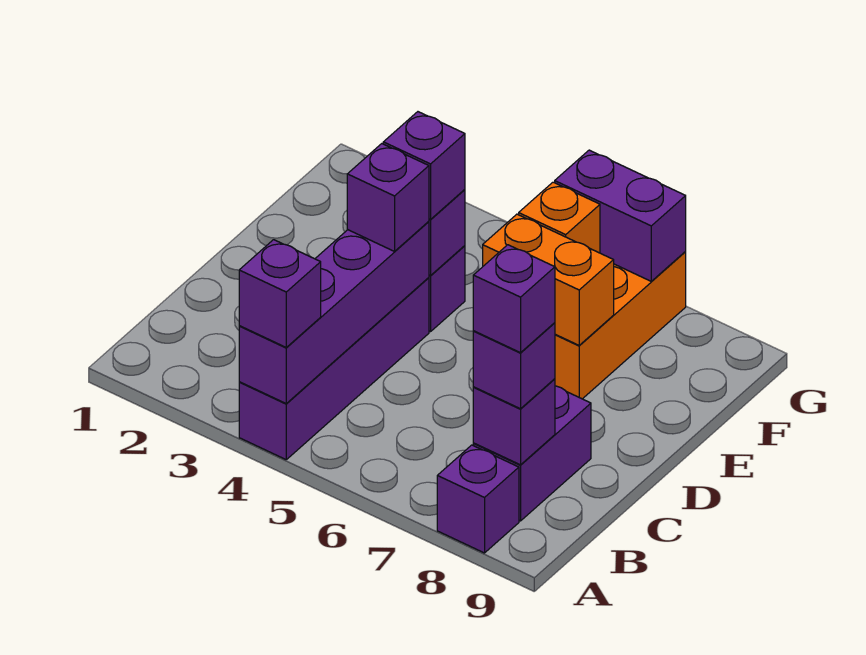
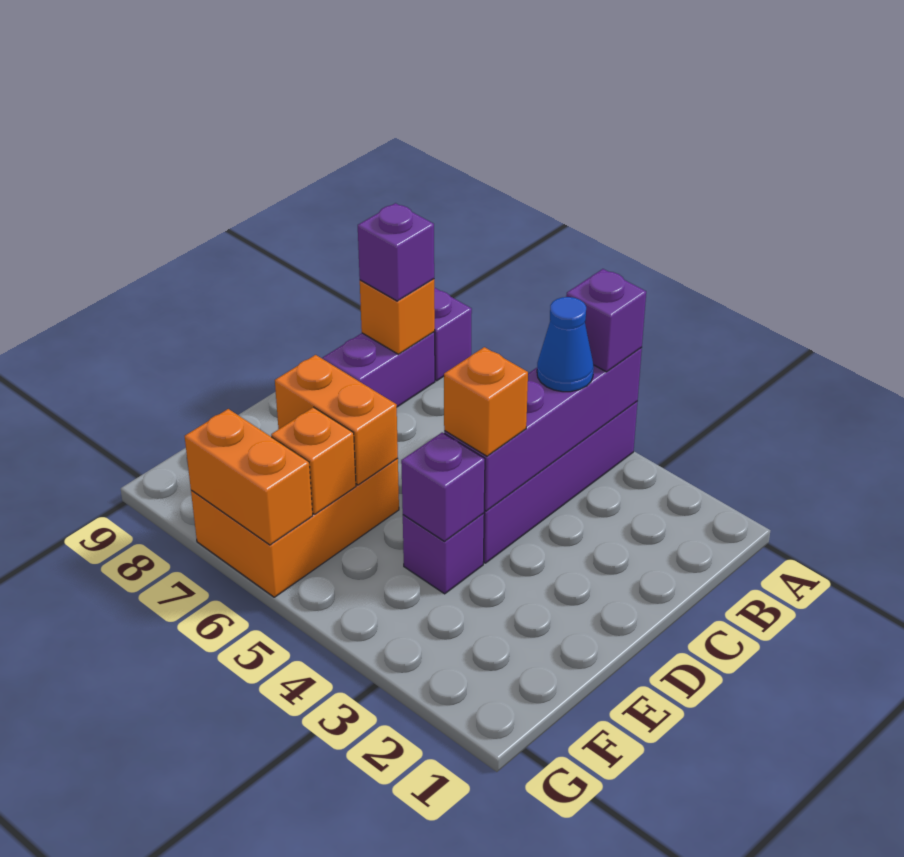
none -> blue cone B4 level 3
purple brick B8 level 2 -> orange brick B8 level 2
purple brick B8 level 4 -> none
purple brick D4 level 3 -> orange brick D4 level 3
purple brick E4 level 3 -> none
purple brick G6:G7 level 2 -> orange brick G6:G7 level 2

